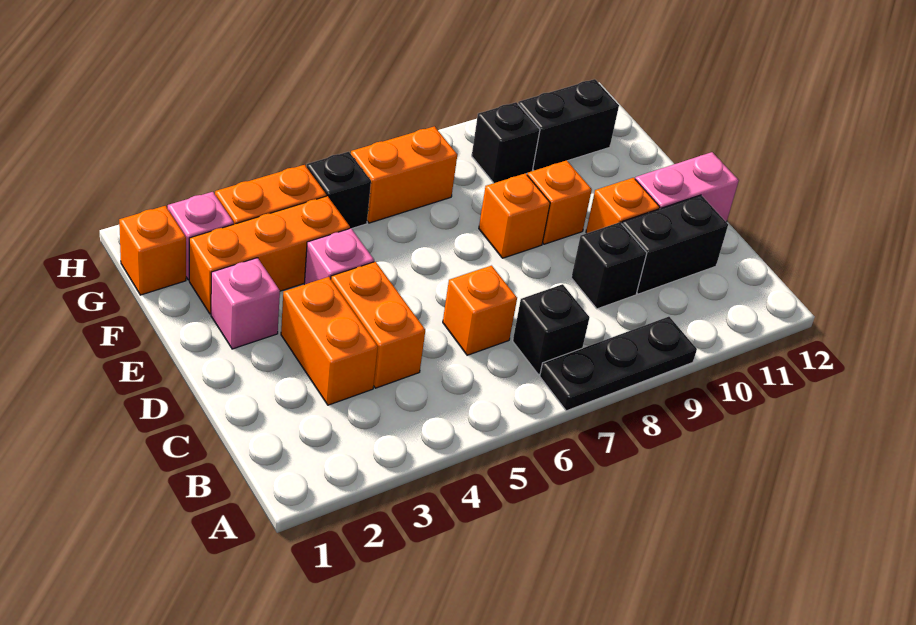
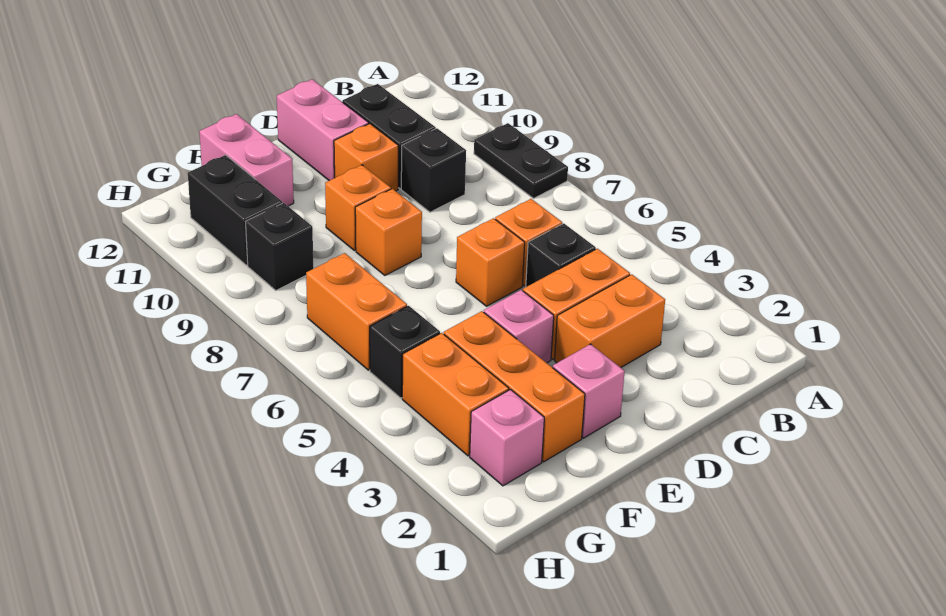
black plate A7:A9 level 1 -> black plate A8:A9 level 1
black brick B7 level 1 -> black brick C5 level 1
none -> pink brick F11:F12 level 1
orange brick G1 level 1 -> orange brick D6 level 1

